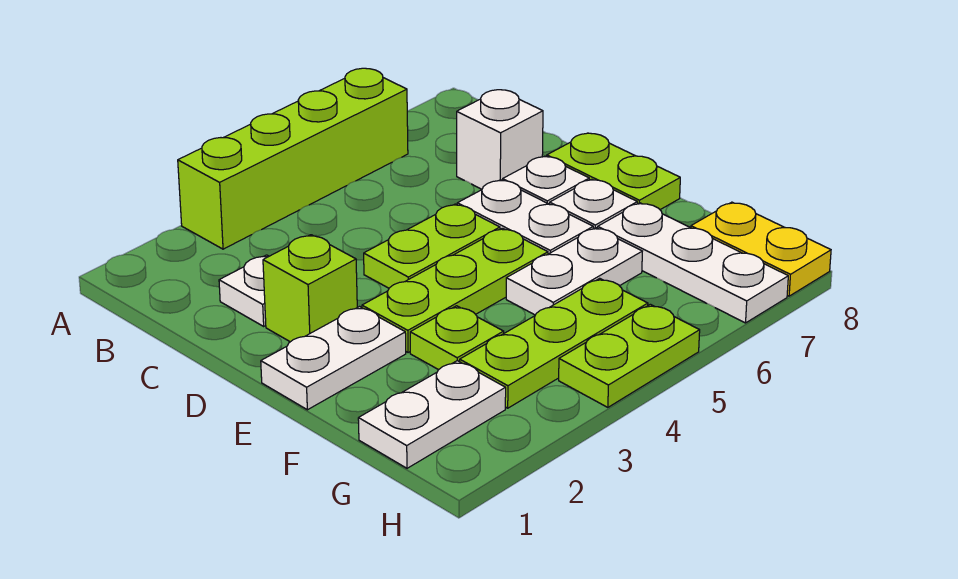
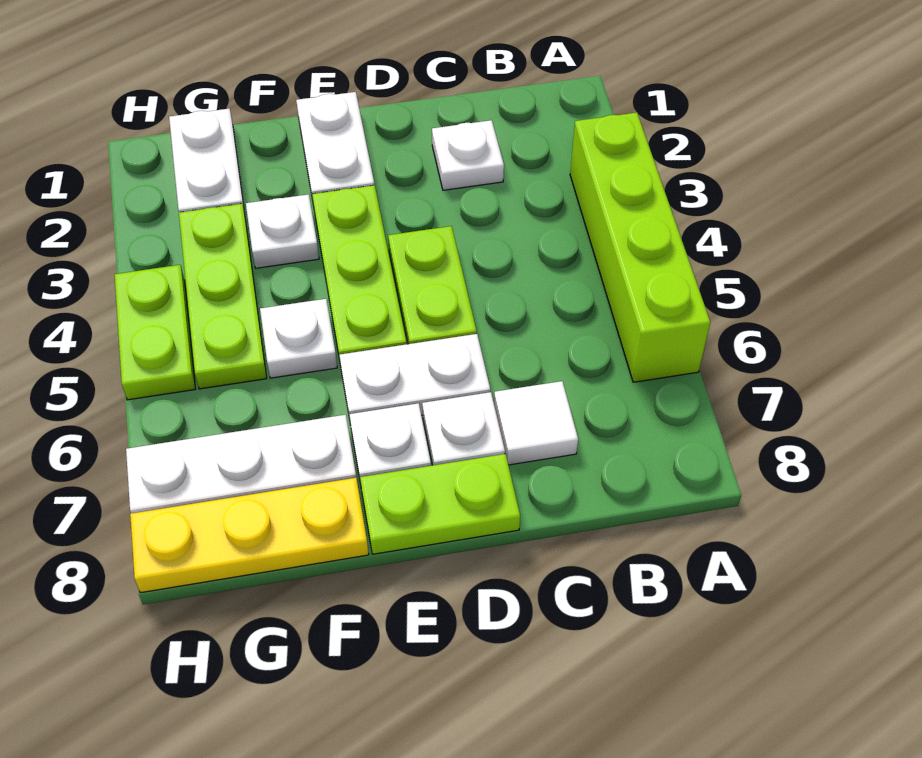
white brick C7 level 1 -> white tile C7 level 1
lime brick D2 level 1 -> none
lime plate F3 level 1 -> white plate F3 level 1
white plate F5:F6 level 1 -> white plate F5 level 1
yellow plate G8:H8 level 1 -> yellow plate F8:H8 level 1

